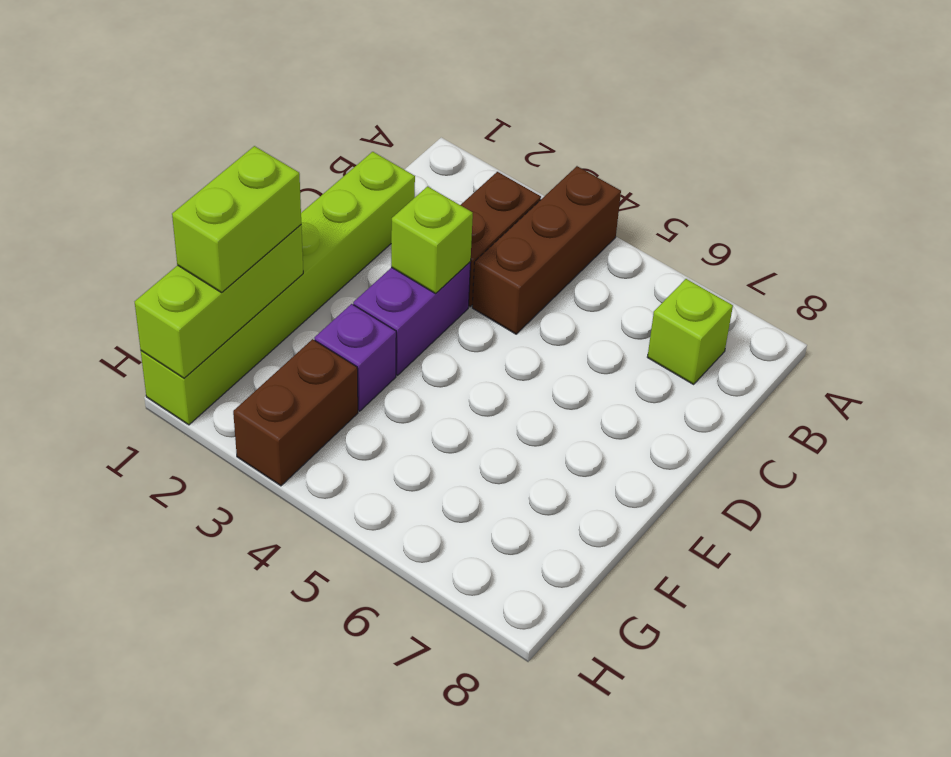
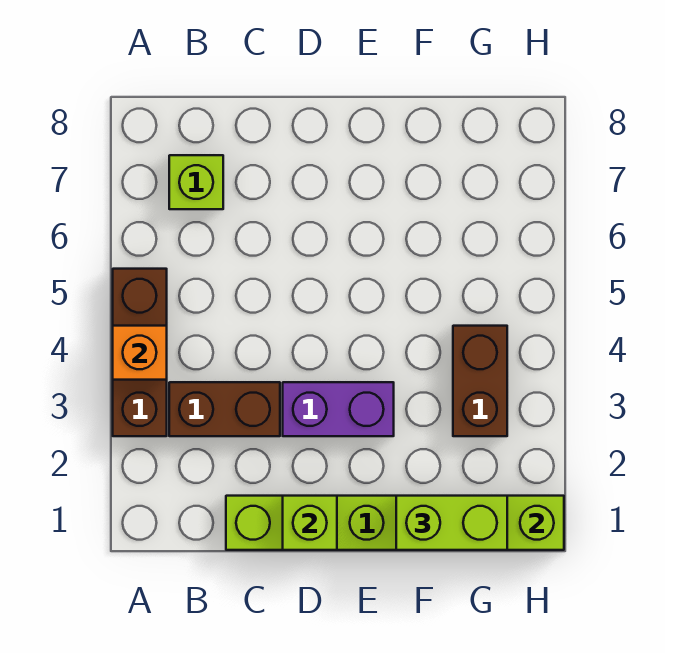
brown brick A4:C4 level 1 -> brown brick A3:A5 level 1
none -> orange brick A4 level 2
lime brick D3 level 2 -> lime brick D1 level 2
purple brick F3 level 1 -> none
brown brick G3:H3 level 1 -> brown brick G3:G4 level 1

